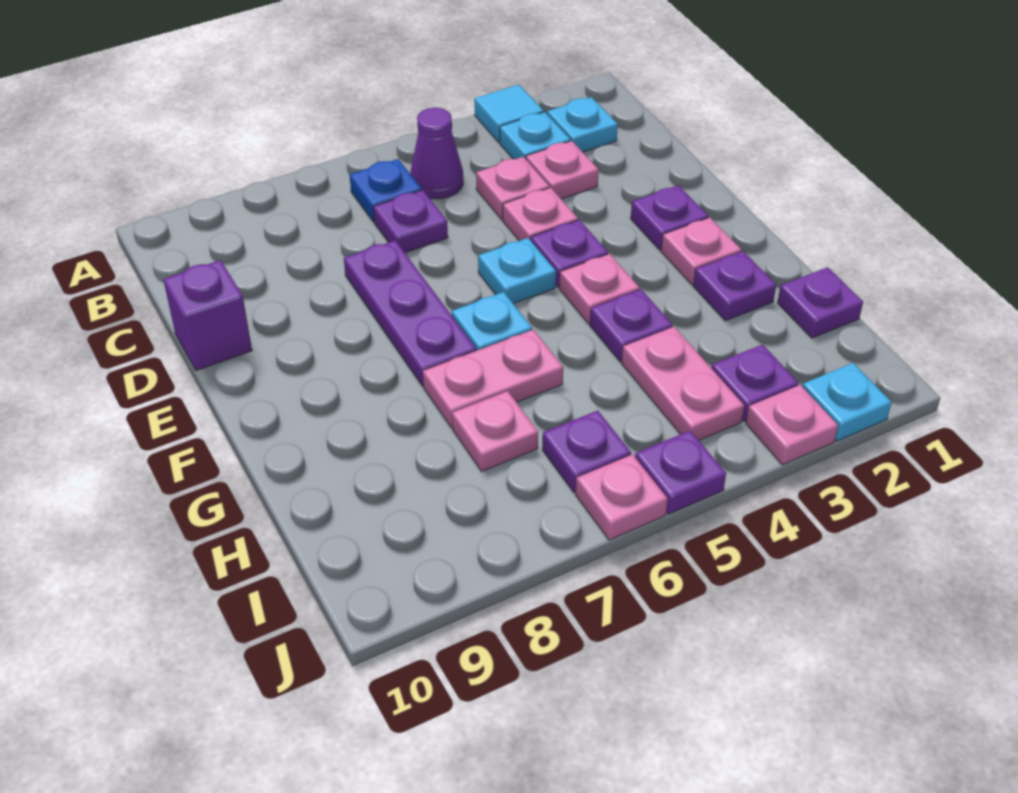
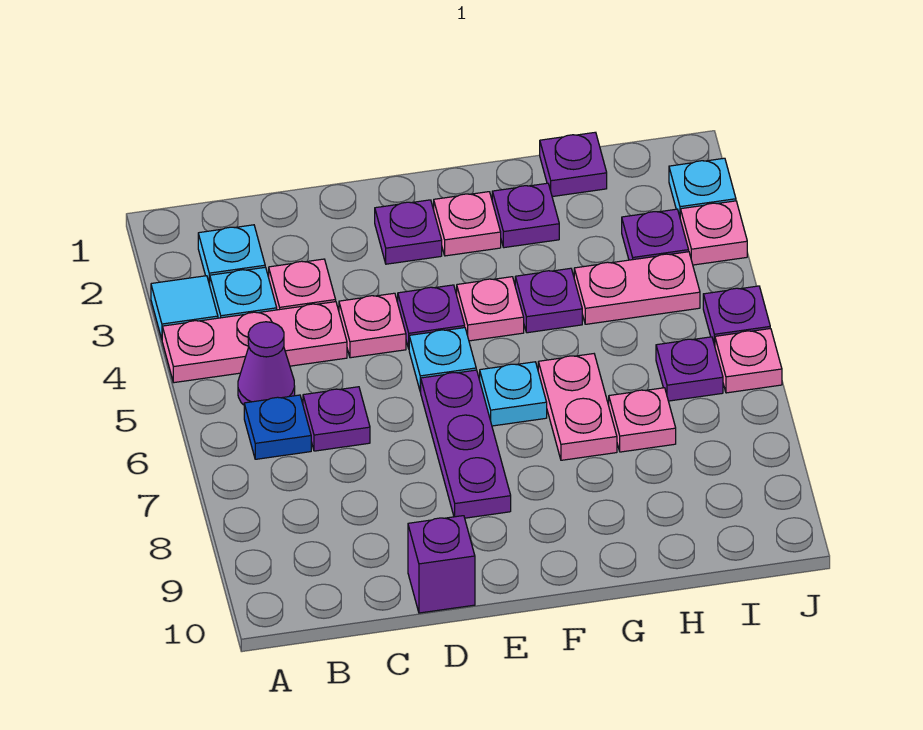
pink plate C4 level 1 -> pink plate A4:C4 level 1
purple plate D7:F7 level 1 -> purple plate E6:E8 level 1

